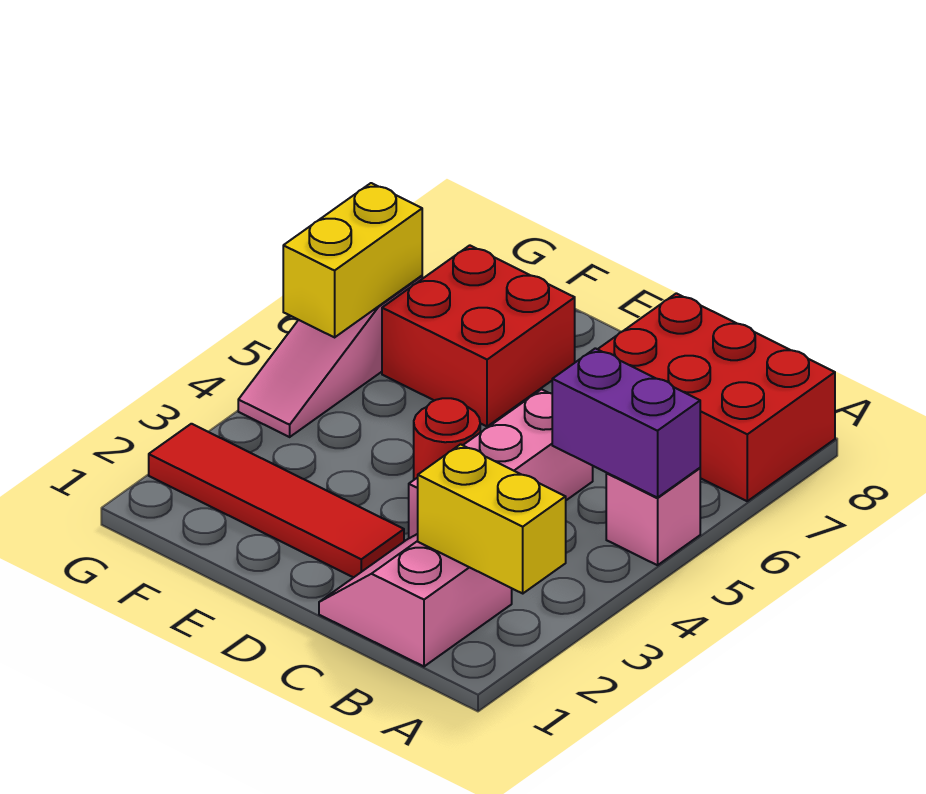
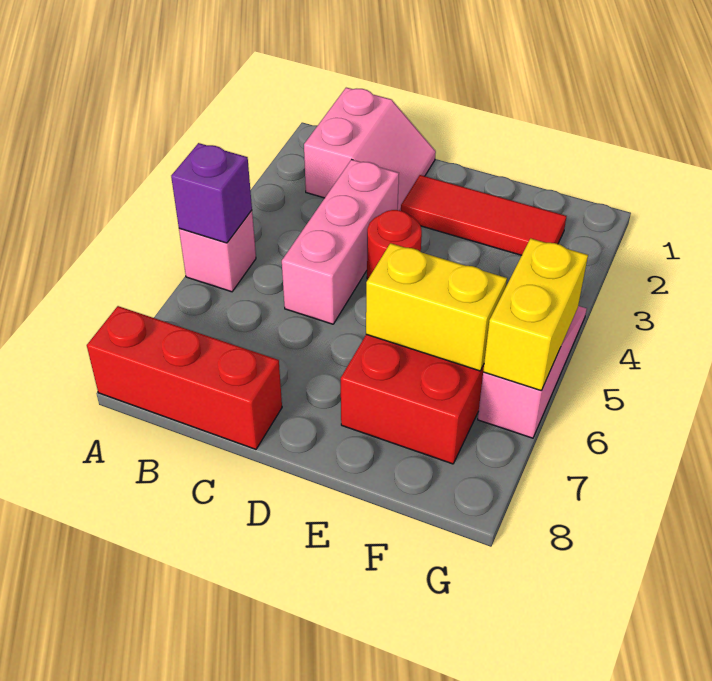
yellow brick A2:B2 level 2 -> yellow brick E6:F6 level 2
purple brick A5:B5 level 2 -> purple brick A5 level 2
red brick A7:C8 level 1 -> red brick A8:C8 level 1
red tile D2:G2 level 1 -> red tile D2:F2 level 1

